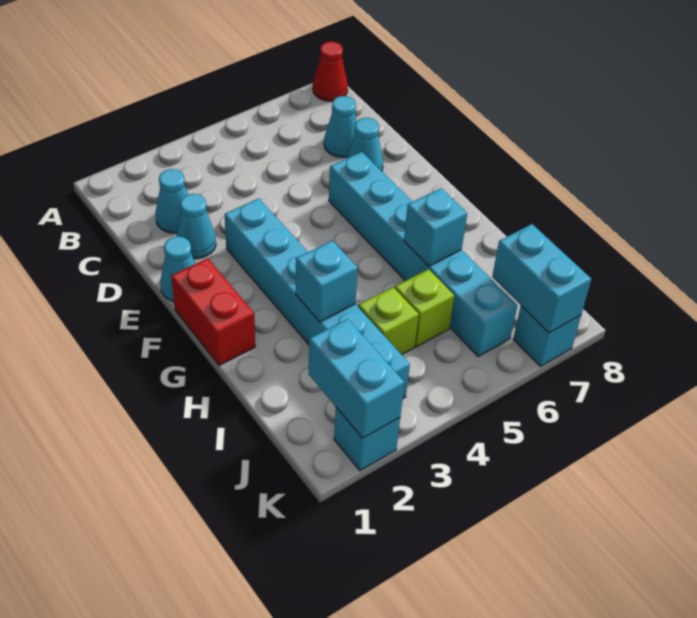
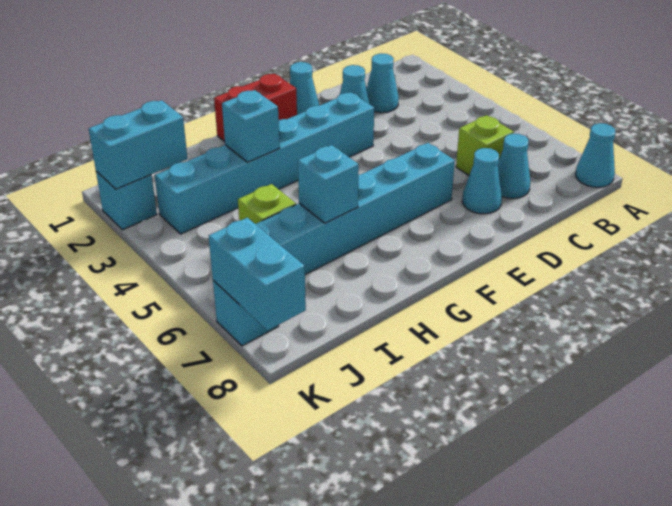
red cone A8 level 1 -> cyan cone A8 level 1
lime brick I4 level 1 -> lime brick C6 level 1
cyan brick J7:K7 level 2 -> cyan brick K7:K8 level 2

